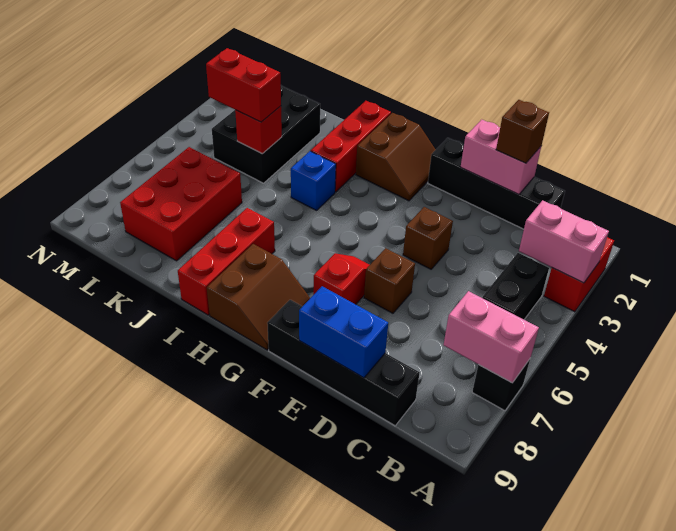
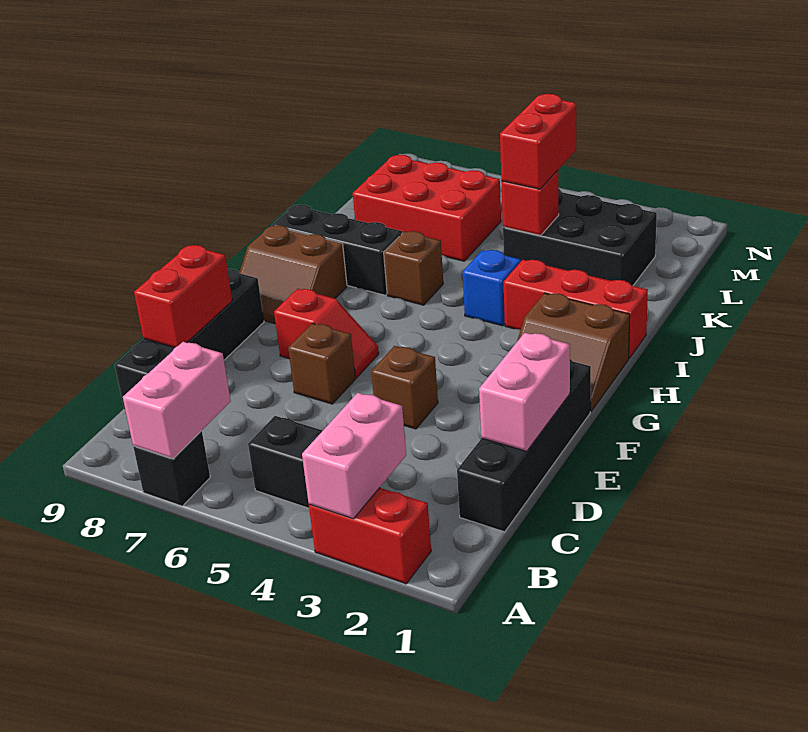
brown brick D1 level 3 -> brown brick I6 level 1
blue brick D9:E9 level 2 -> red brick D9:E9 level 2
red brick I7:I9 level 1 -> black brick I7:I9 level 1

